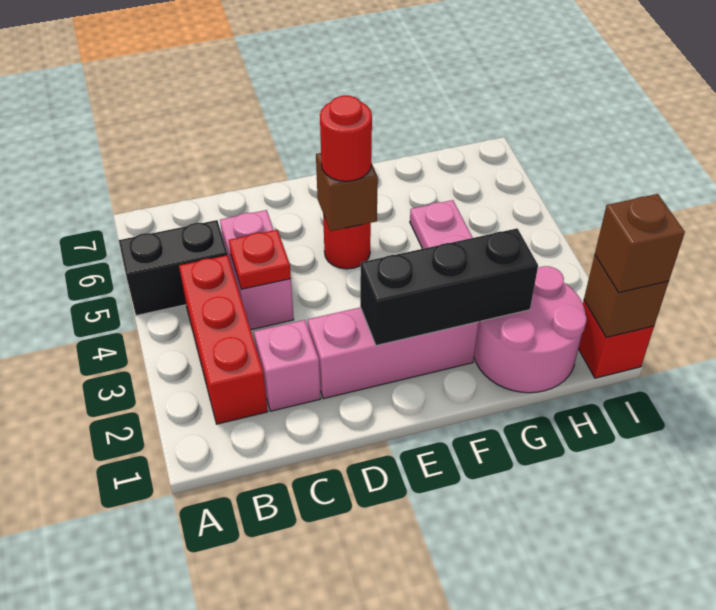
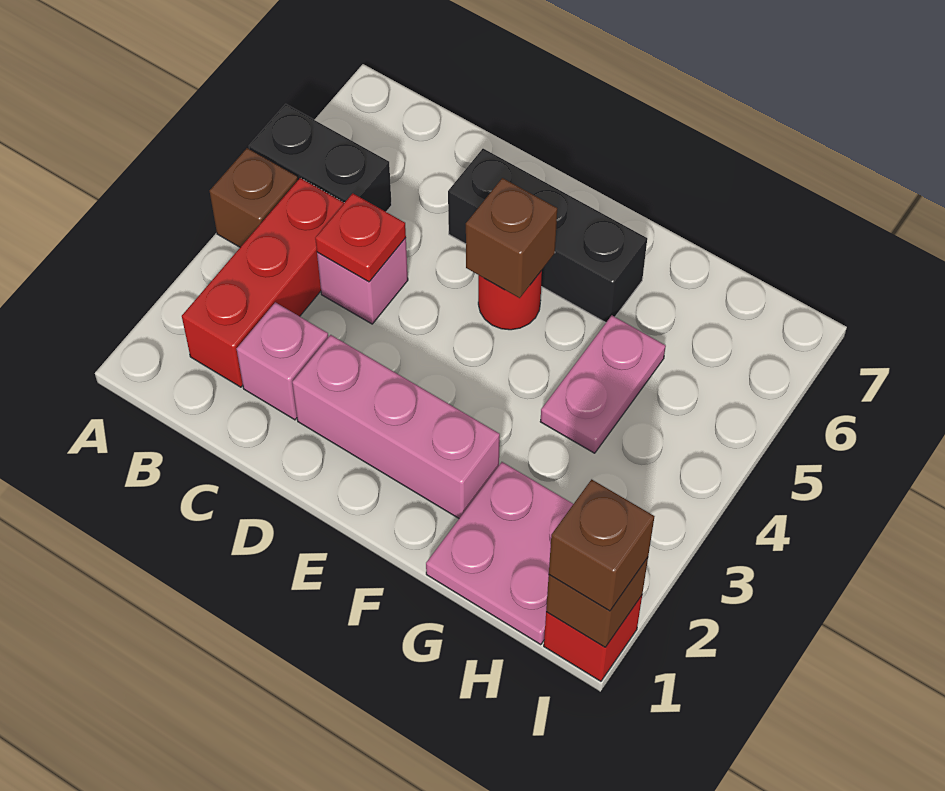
none -> brown brick A4 level 1
pink brick C4:C5 level 1 -> pink brick C4 level 1
black brick E2:G2 level 2 -> black brick D6:F6 level 1
red round brick E5 level 3 -> none
pink round brick G1:H2 level 1 -> pink plate G1:H2 level 1

